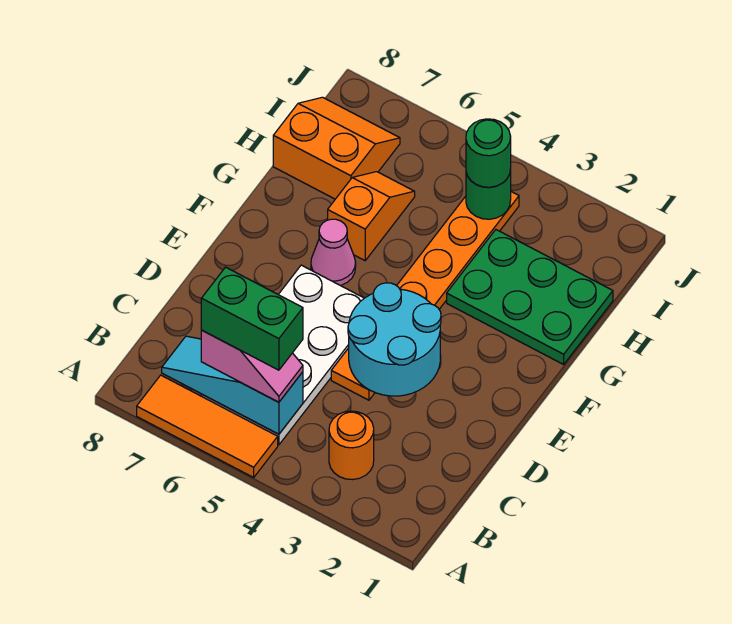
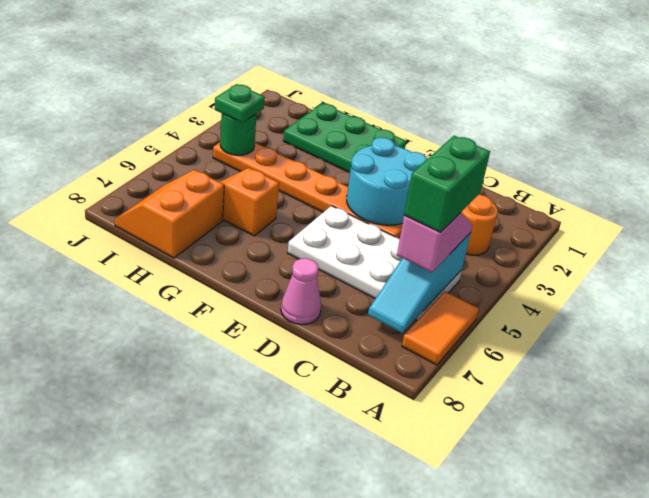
orange tile A5:A7 level 1 -> orange tile A6:A7 level 1
pink cone F6 level 1 -> pink cone D8 level 1
green plate G1:H3 level 1 -> green plate F1:H2 level 1
green round brick I4 level 3 -> green plate I4 level 3

